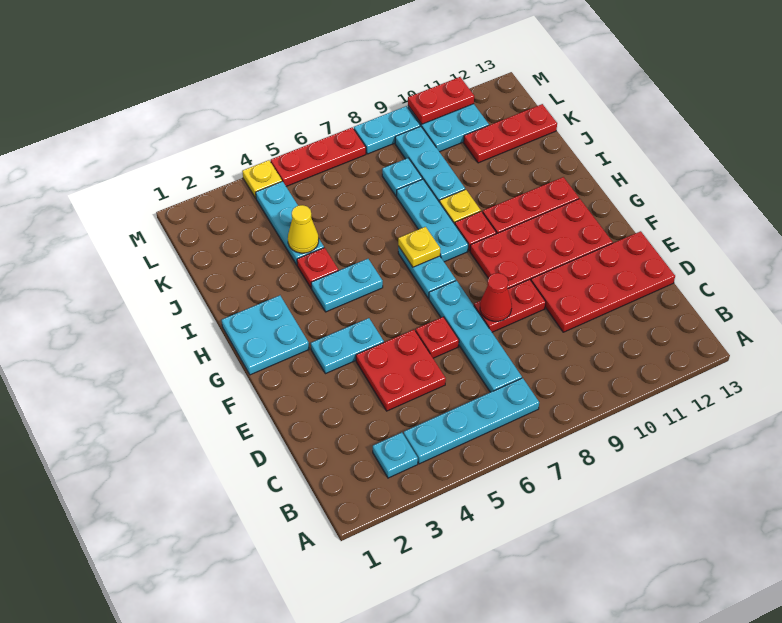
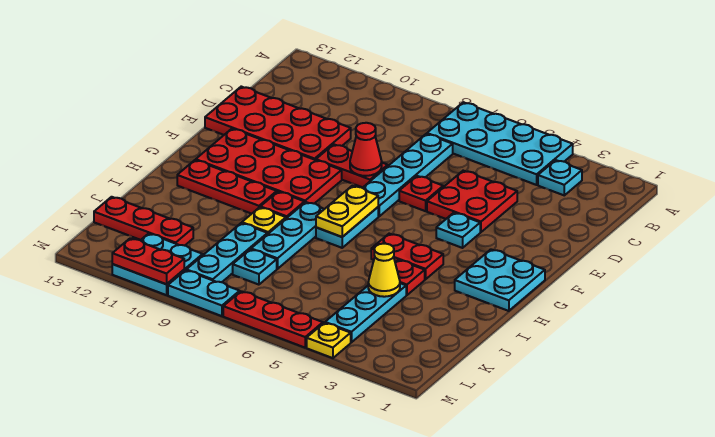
cyan plate B4:B7 level 1 -> cyan plate A4:B7 level 1
cyan plate F3:F4 level 1 -> cyan plate F4 level 1
cyan plate H4:H5 level 1 -> red plate H4:H5 level 1
yellow plate H7 level 2 -> yellow plate G7:H7 level 2

